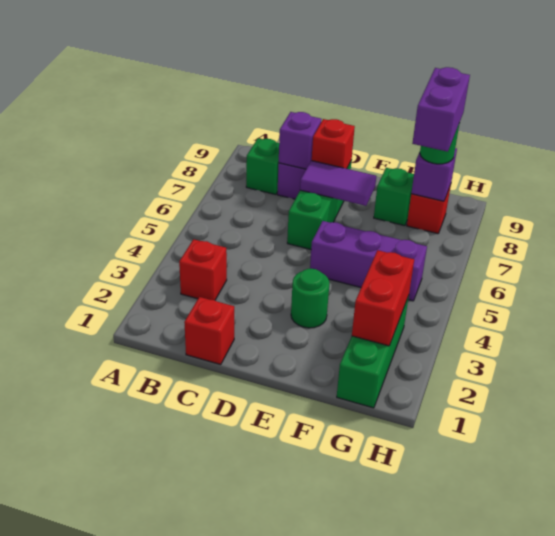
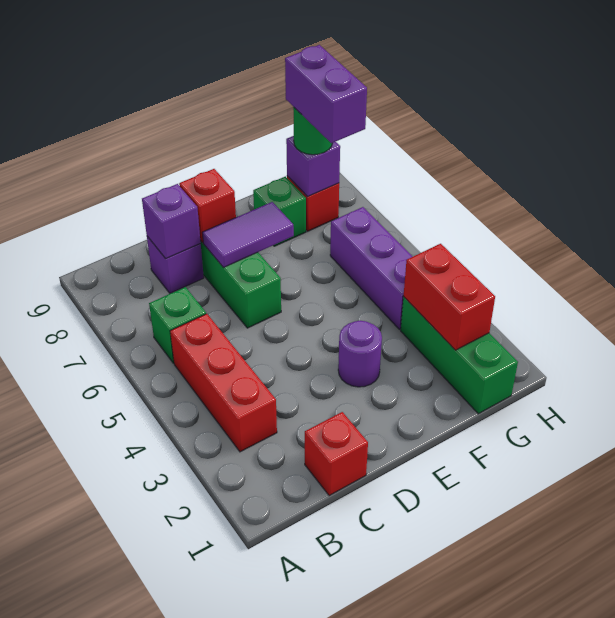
red brick B3 level 1 -> red brick B3:B5 level 1
green brick B8 level 1 -> green brick B6 level 1
green round brick E3 level 1 -> purple round brick E3 level 1
purple brick E5:G5 level 1 -> purple brick G4:G6 level 1

